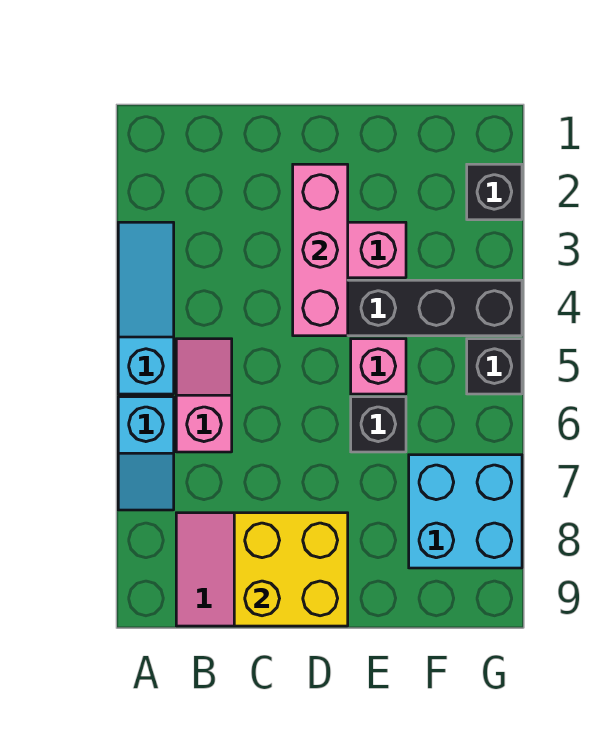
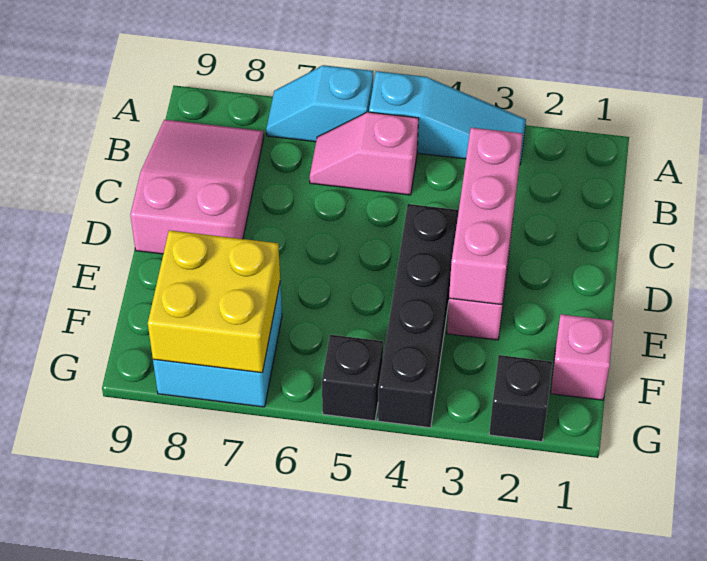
pink slope B5:B6 level 1 top 6 -> pink slope B5:B6 level 1 top 5
yellow brick C8:D9 level 2 -> yellow brick F7:G8 level 2
pink brick D2:D4 level 2 -> pink brick C3:E3 level 2
pink brick E5 level 1 -> pink brick F1 level 1
black brick E6 level 1 -> none

